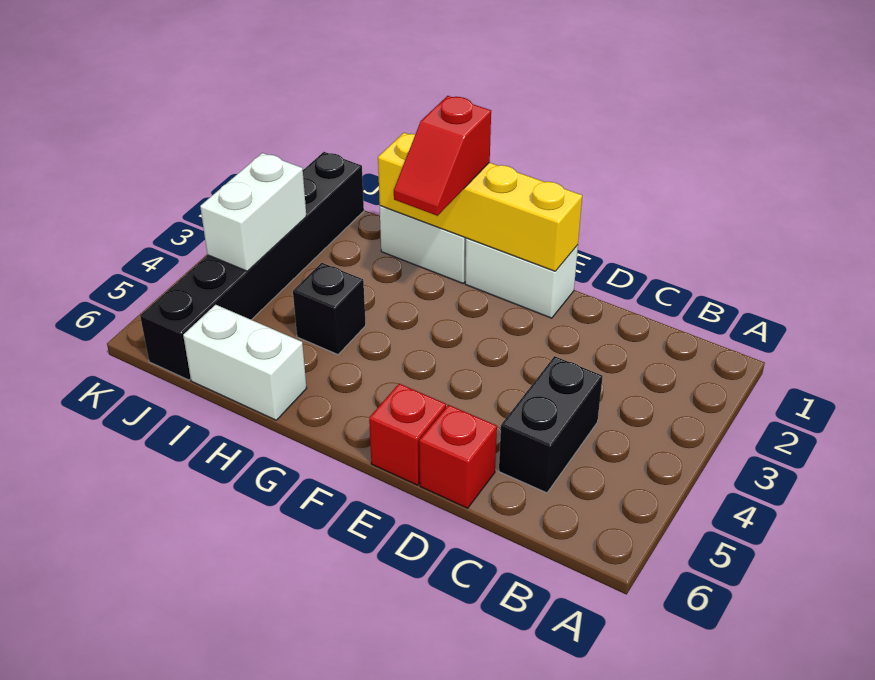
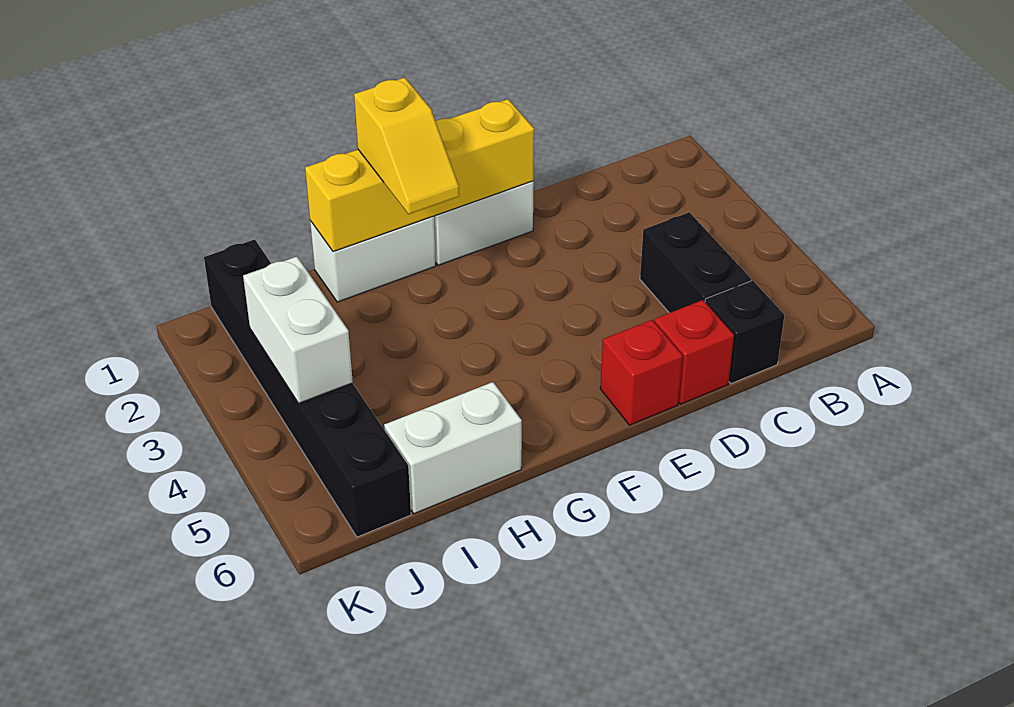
red slope G1:G2 level 3 top 1 -> yellow slope G1:G2 level 3 top 1
black brick H4 level 1 -> black brick C6 level 1

